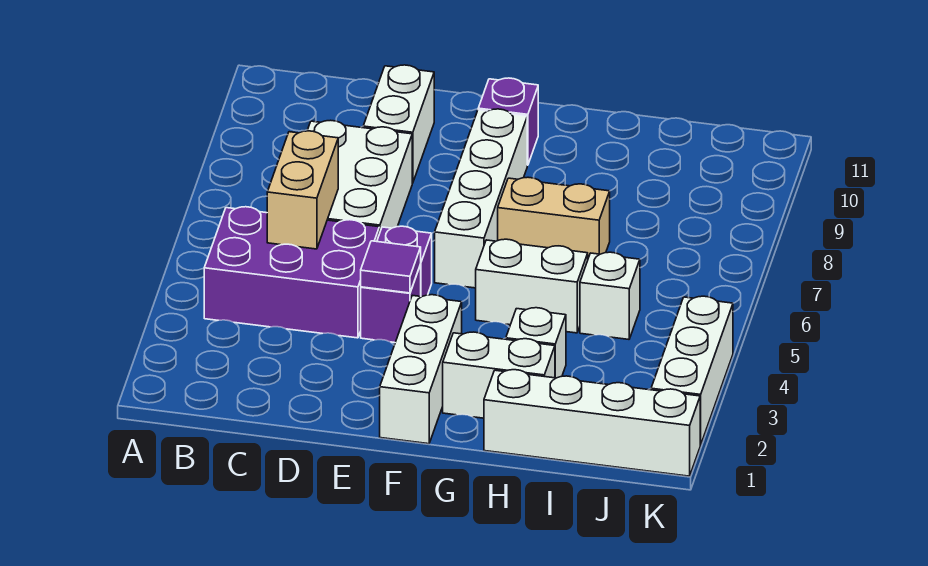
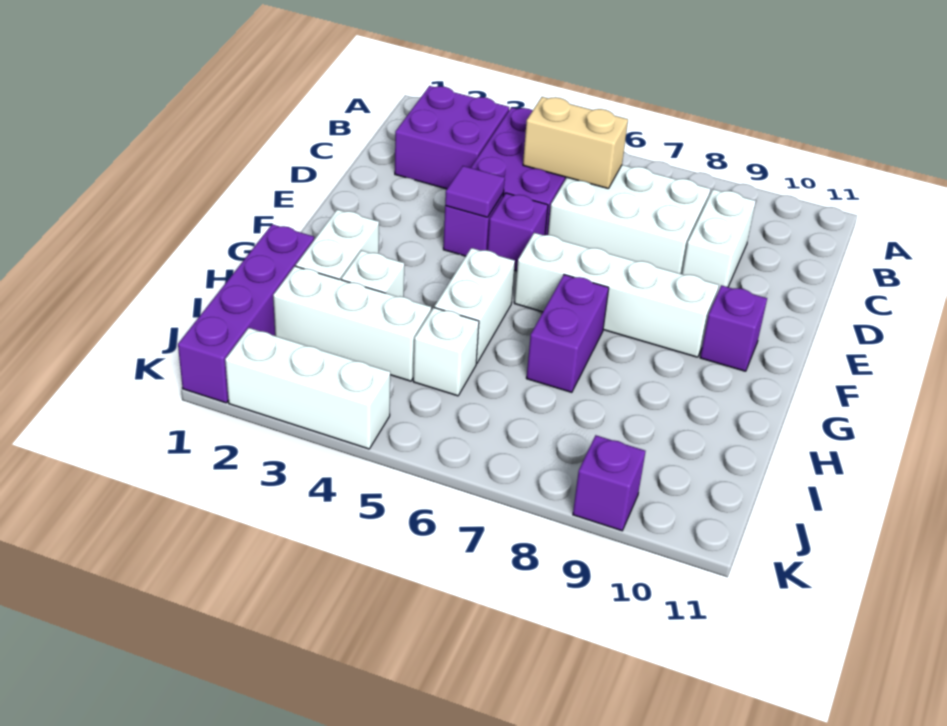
none -> purple brick B2:C3 level 1
white brick D9:D10 level 1 -> white brick C9:D9 level 1
white brick F1:F3 level 1 -> white brick I2:I4 level 1
tan brick G7:H7 level 1 -> purple brick G7:H7 level 1
white brick H1:K1 level 1 -> purple brick H1:K1 level 1
none -> purple brick K9 level 1

